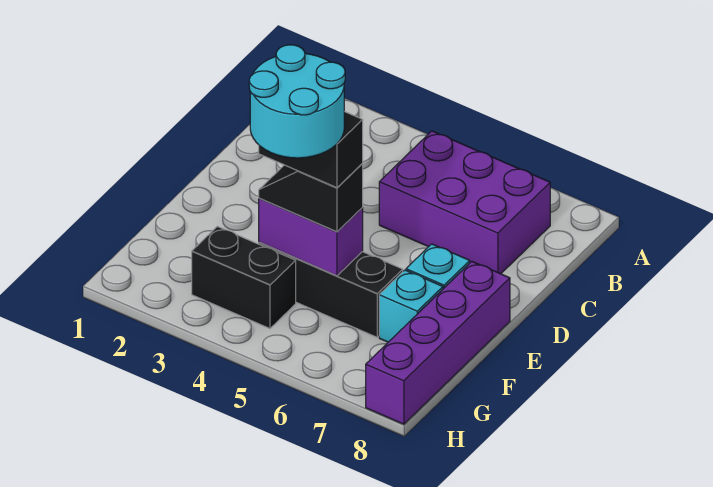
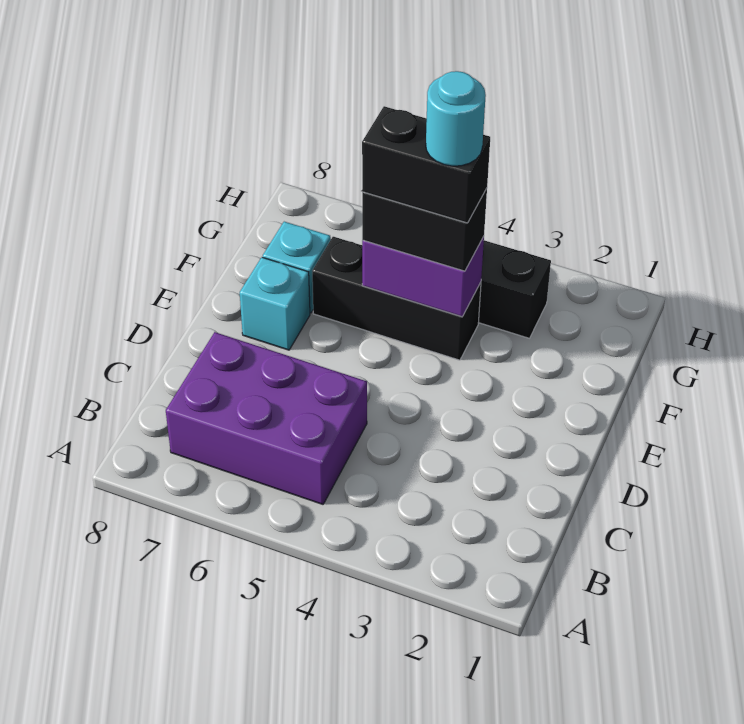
purple brick E8:H8 level 1 -> none
black slope F4:F5 level 3 top 5 -> black brick F4:F5 level 3
cyan round brick F4:G5 level 5 -> cyan round brick F4 level 5

